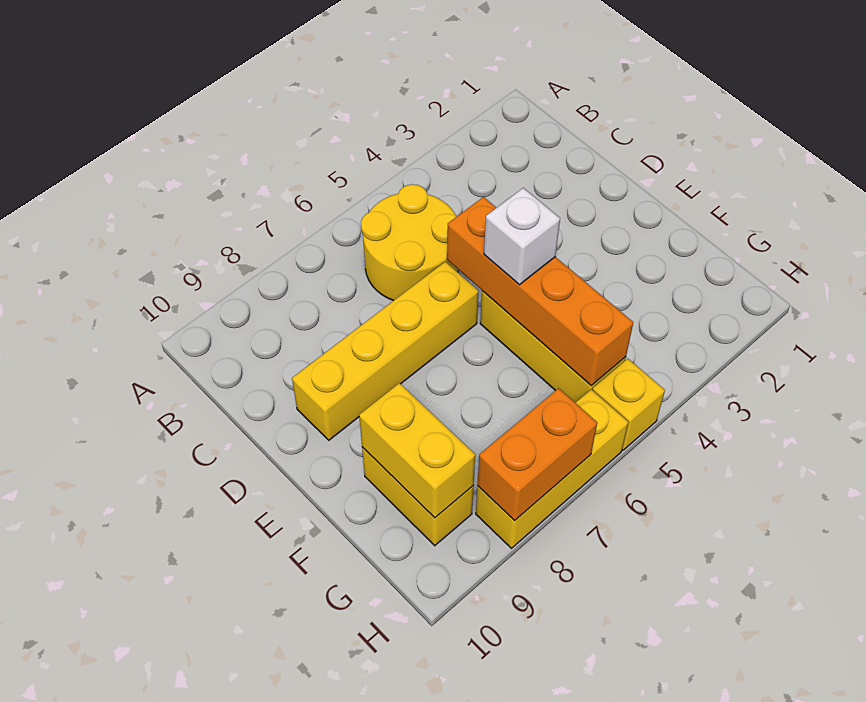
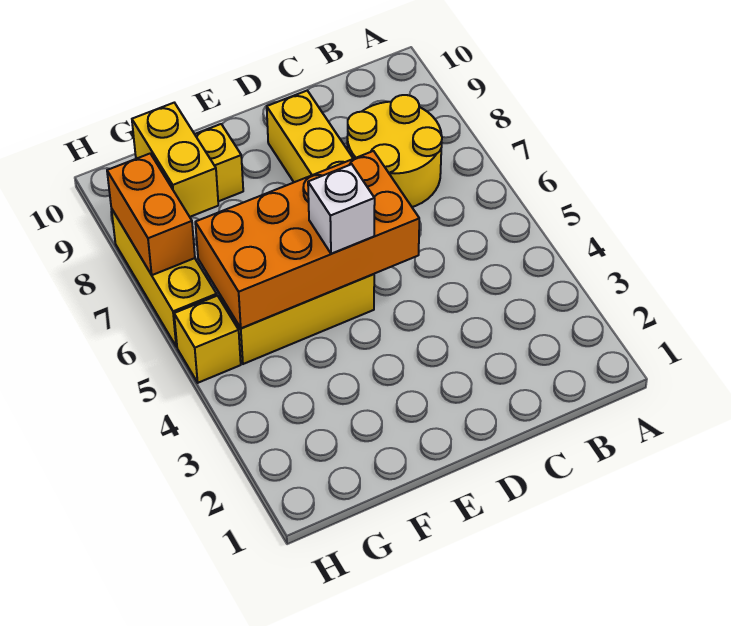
yellow round brick B5:C6 level 1 -> yellow round brick B7:C8 level 1
orange brick D5:G5 level 2 -> orange brick D5:G6 level 2
yellow brick F9:G9 level 2 -> yellow brick G8:G9 level 2

